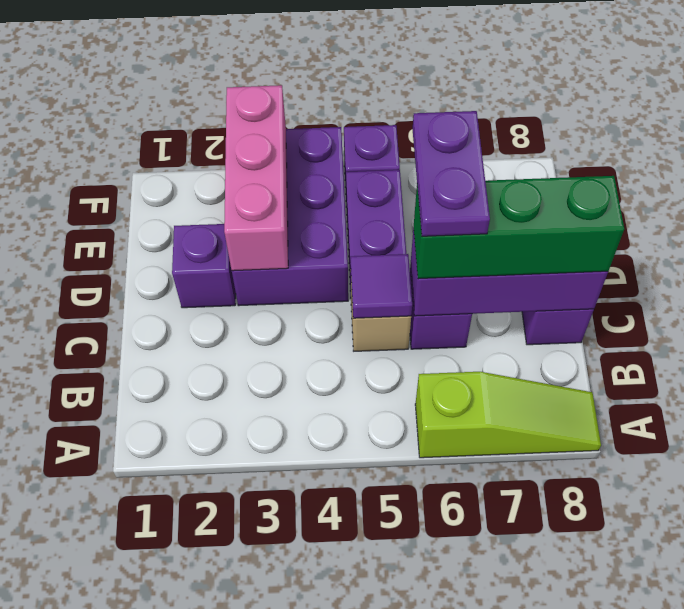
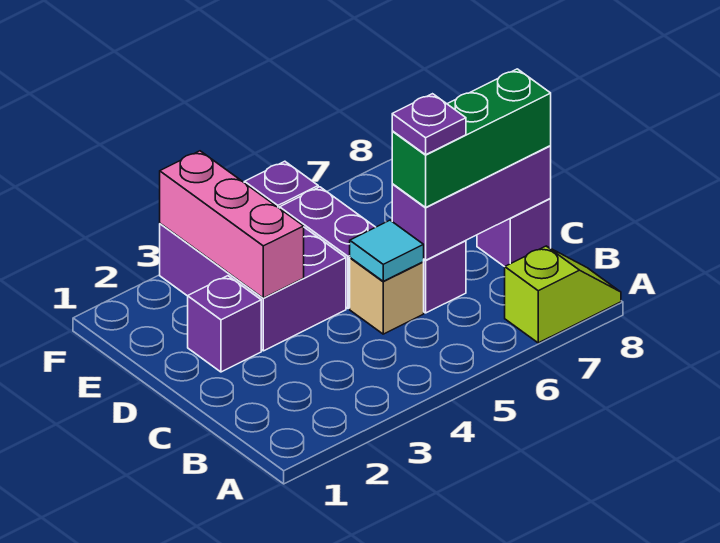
lime slope A6:A8 level 1 top 6 -> lime slope A7:A8 level 1 top 7
purple tile C5 level 2 -> cyan tile C5 level 2
purple plate C6:D6 level 4 -> purple plate C6 level 4

